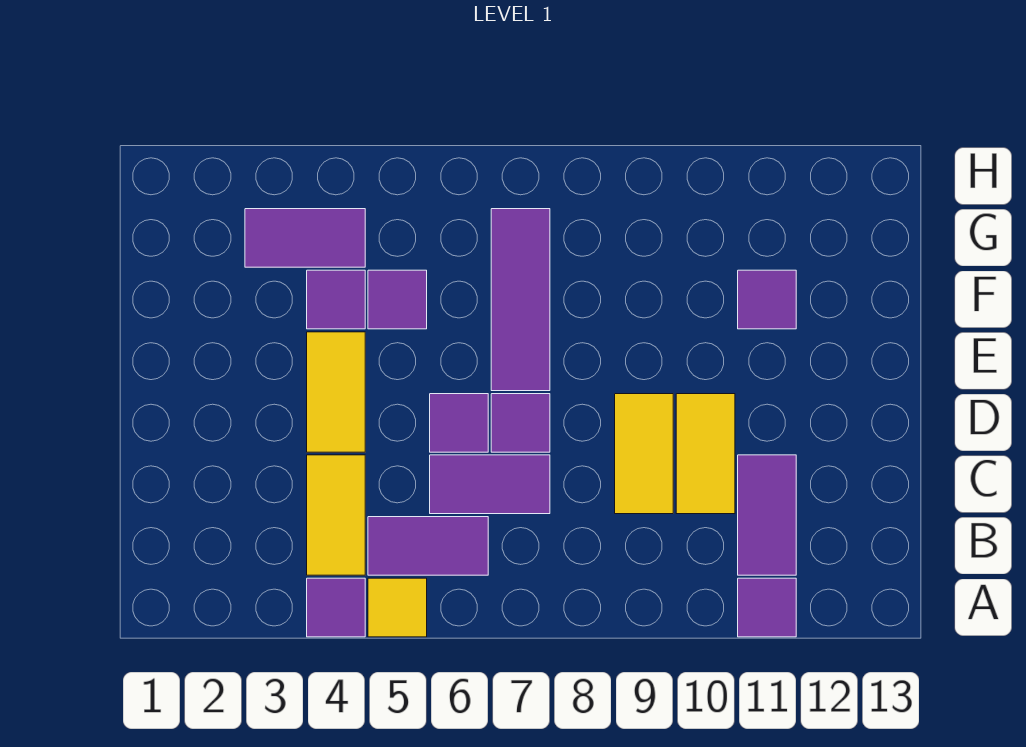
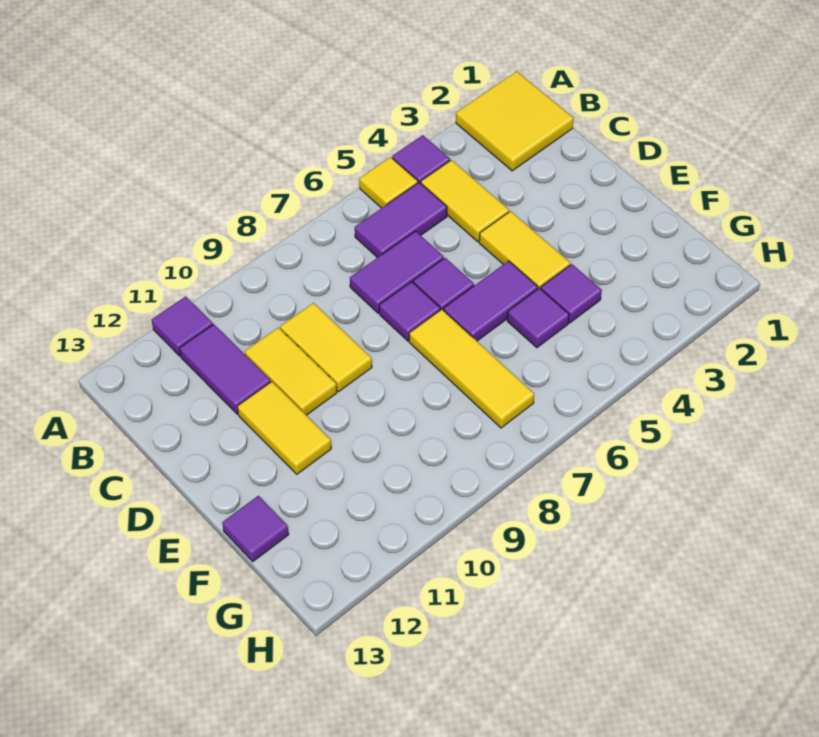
none -> yellow tile A1:B2 level 1
none -> yellow tile D11:E11 level 1
purple tile E7:G7 level 1 -> yellow tile E7:G7 level 1
purple tile F11 level 1 -> purple tile F13 level 1
purple tile G3:G4 level 1 -> purple tile E5:E6 level 1

